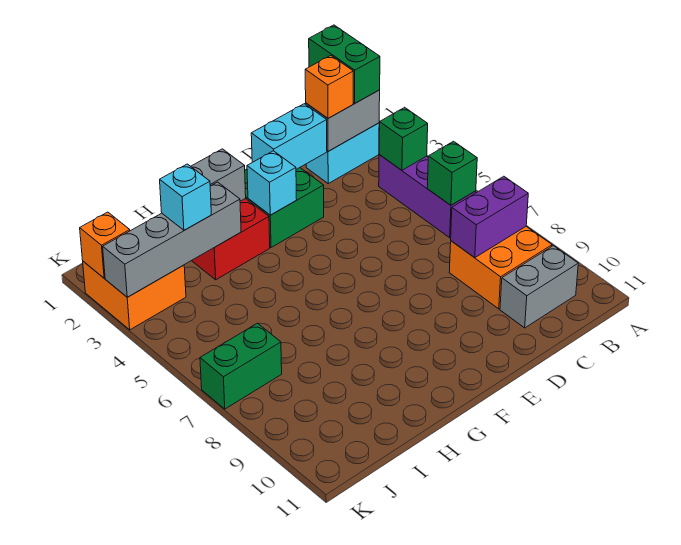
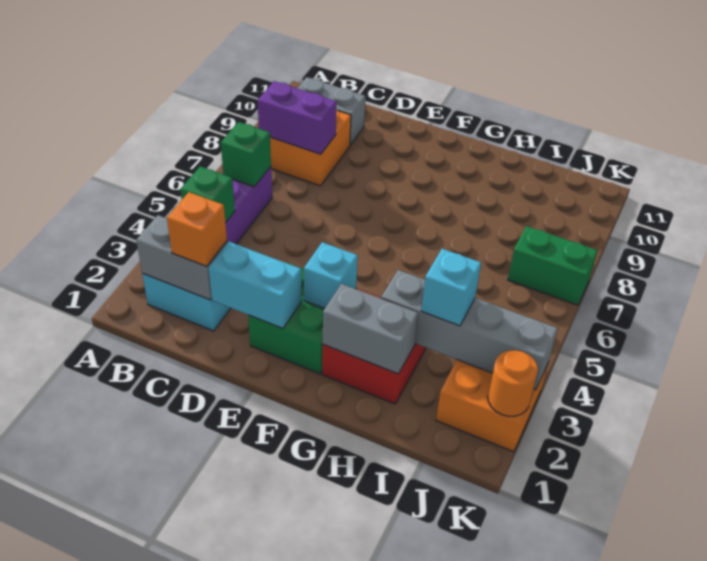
green brick B1:B2 level 3 -> none
orange brick K2 level 2 -> orange round brick K2 level 2

